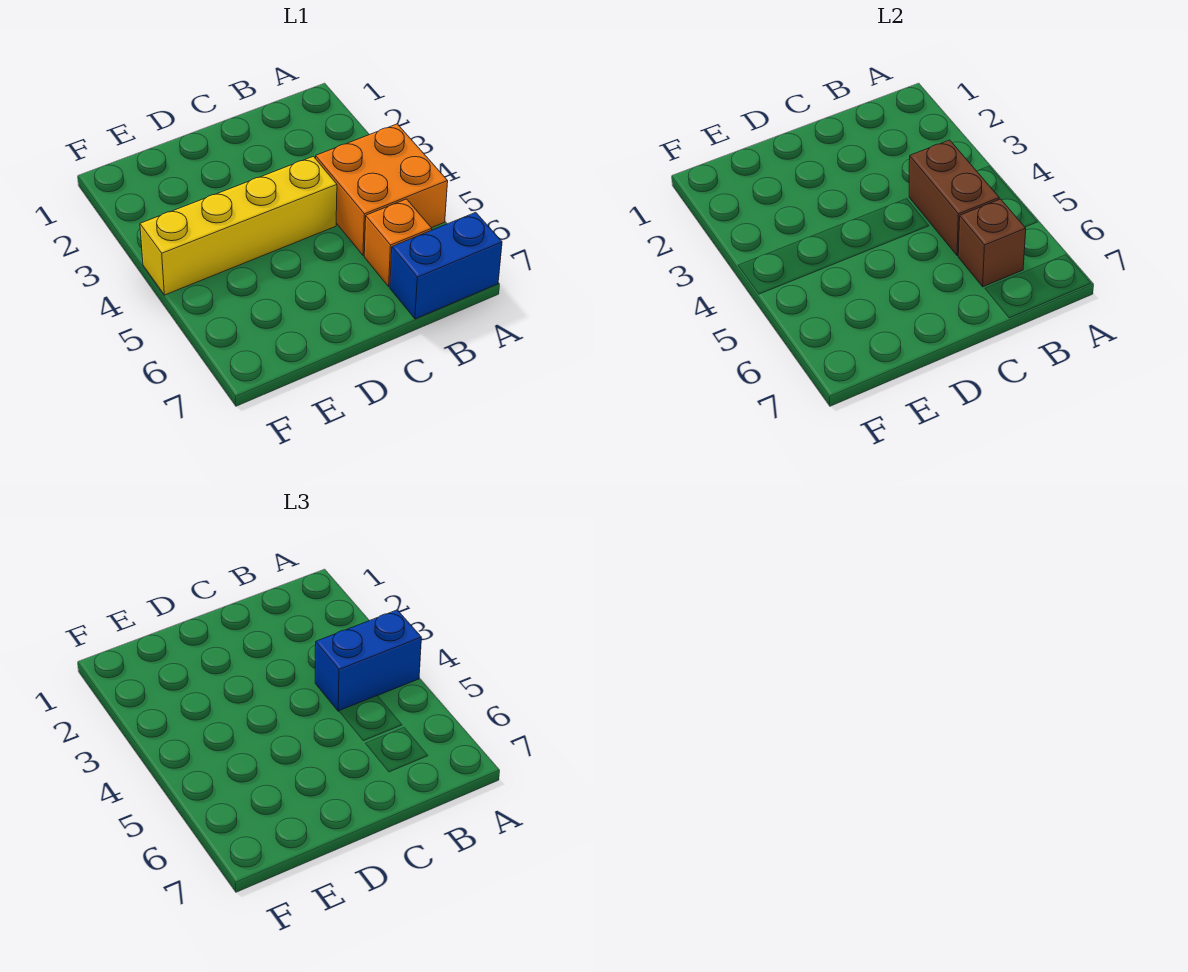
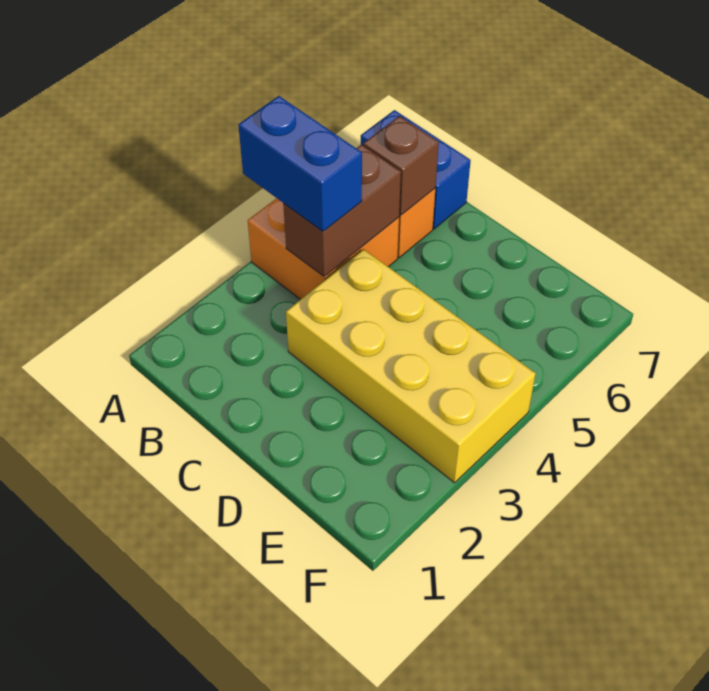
yellow brick C4:F4 level 1 -> yellow brick C3:F4 level 1

